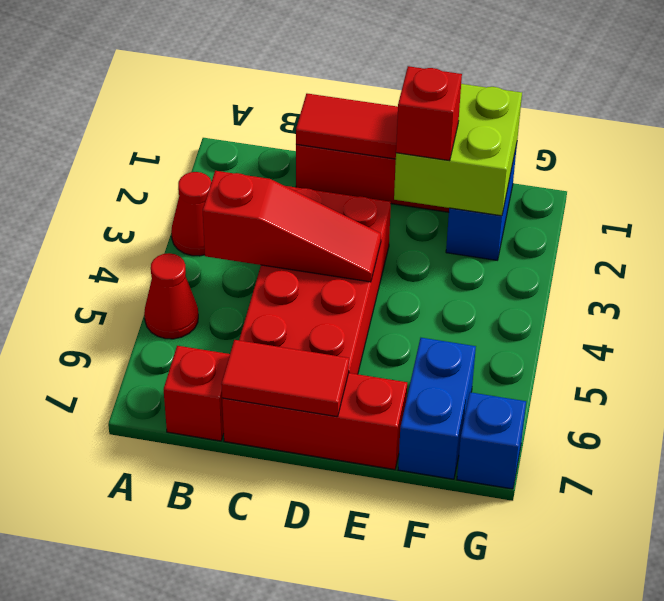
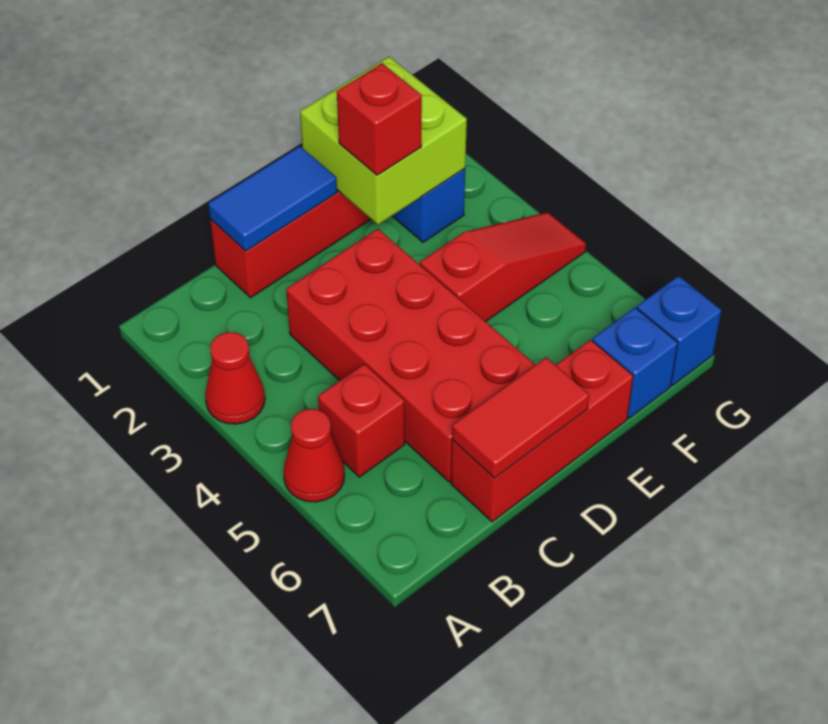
red slope B4:D4 level 2 top B -> red slope E4:G4 level 1 top E
red brick B7 level 1 -> red brick B5 level 1
red tile C1:D1 level 2 -> blue tile C1:D1 level 2
blue brick F6:F7 level 1 -> blue brick F7 level 1

